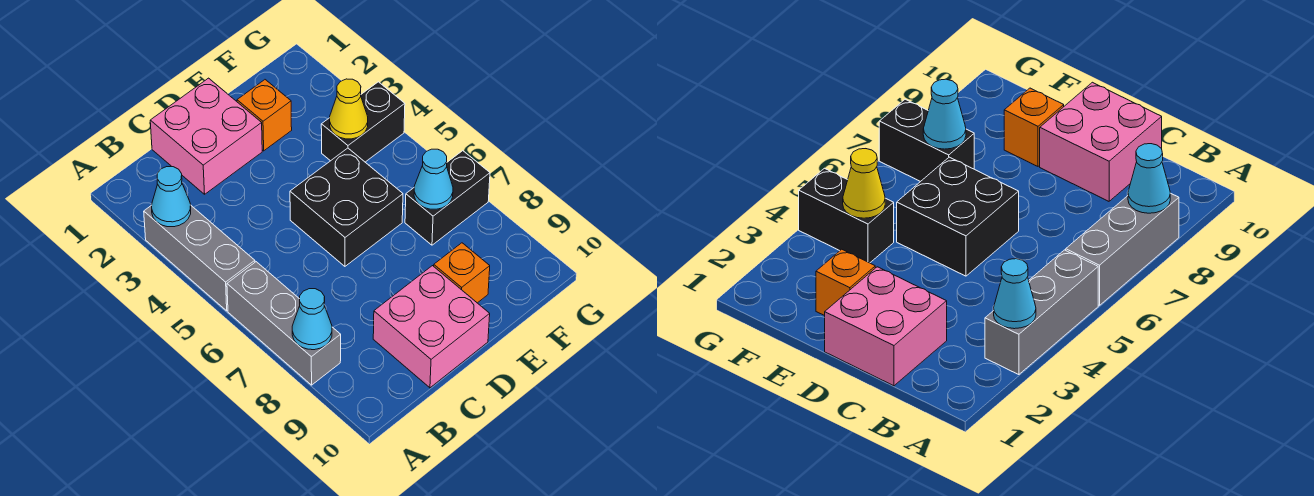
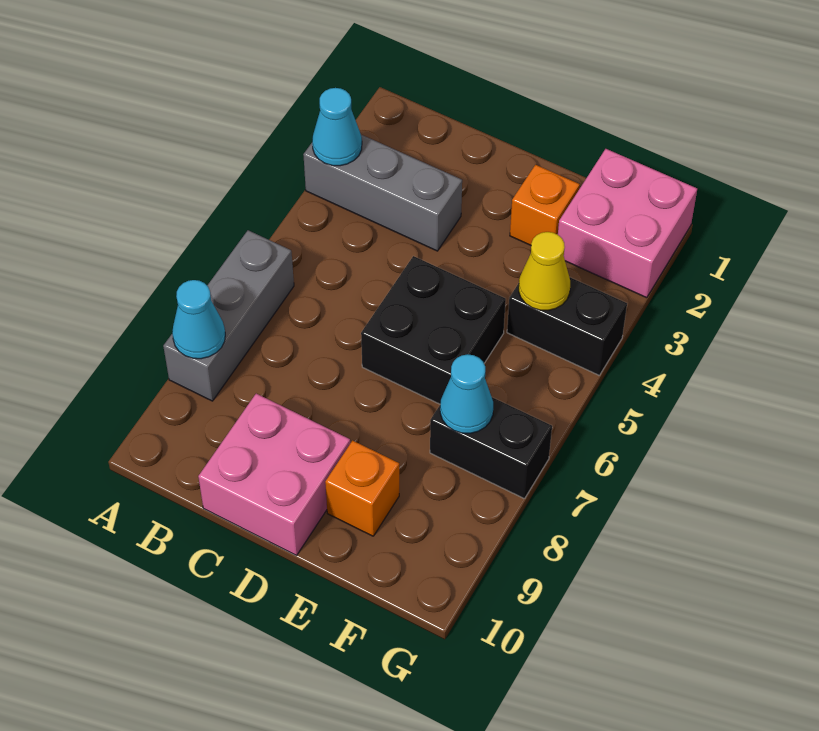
grey brick A3:A5 level 1 -> grey brick A3:C3 level 1
pink brick C1:D2 level 1 -> pink brick F1:G2 level 1

